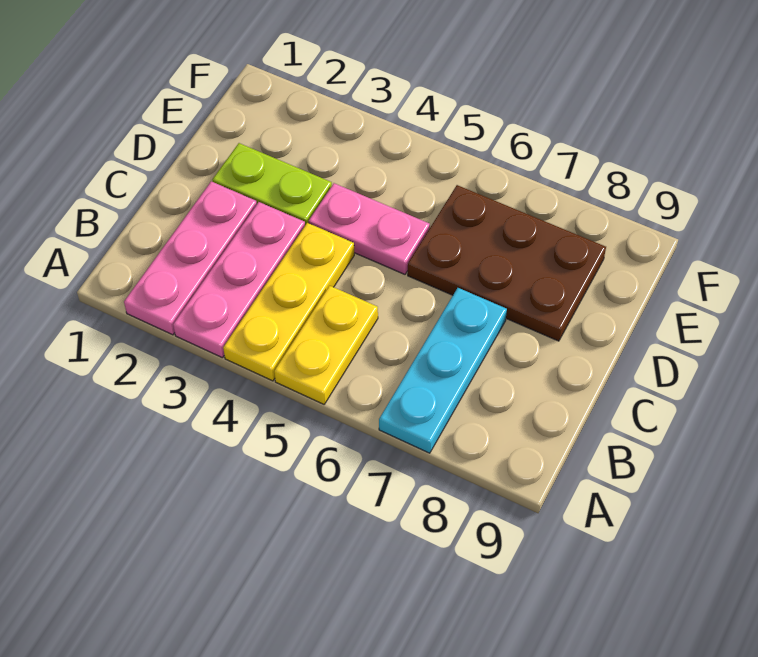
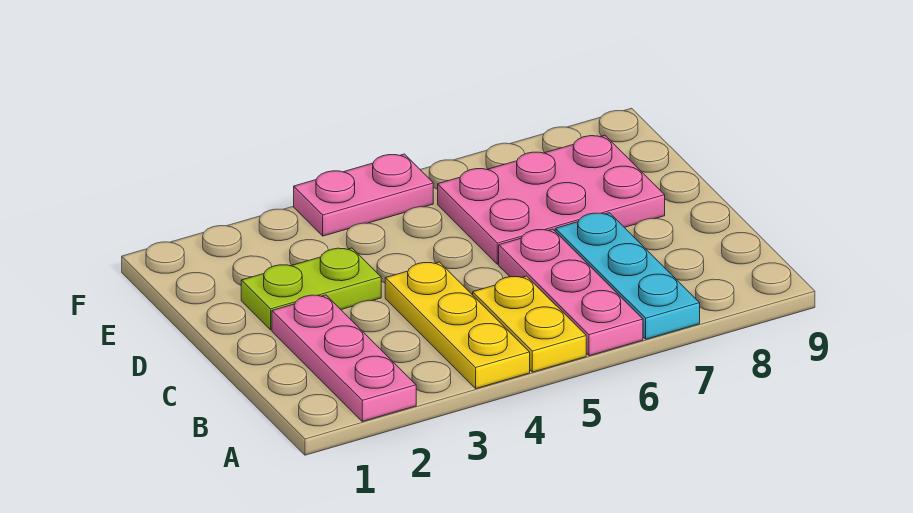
pink plate A3:C3 level 1 -> pink plate A6:C6 level 1
pink plate D4:D5 level 1 -> pink plate F4:F5 level 1
brown plate D6:E8 level 1 -> pink plate D6:E8 level 1

